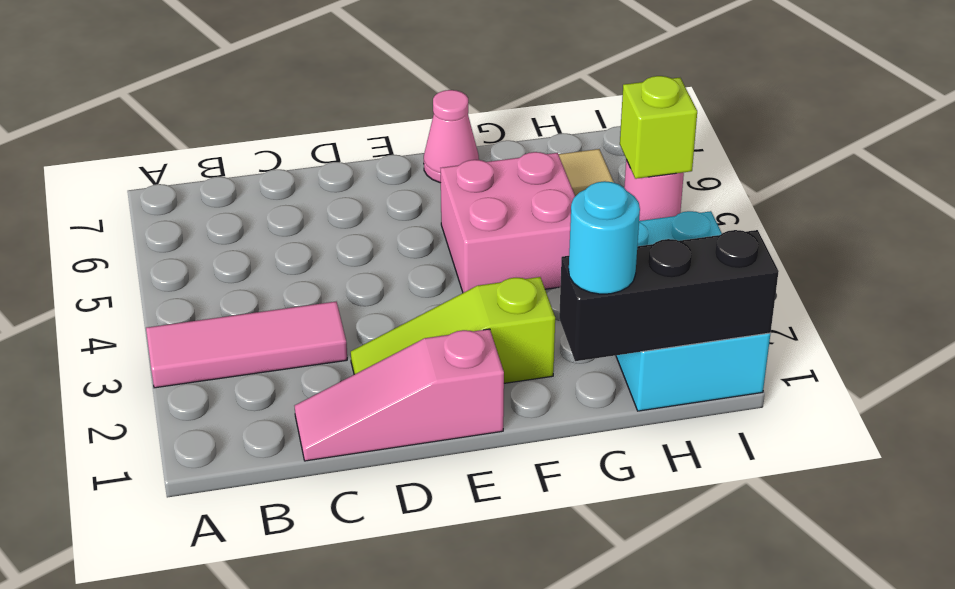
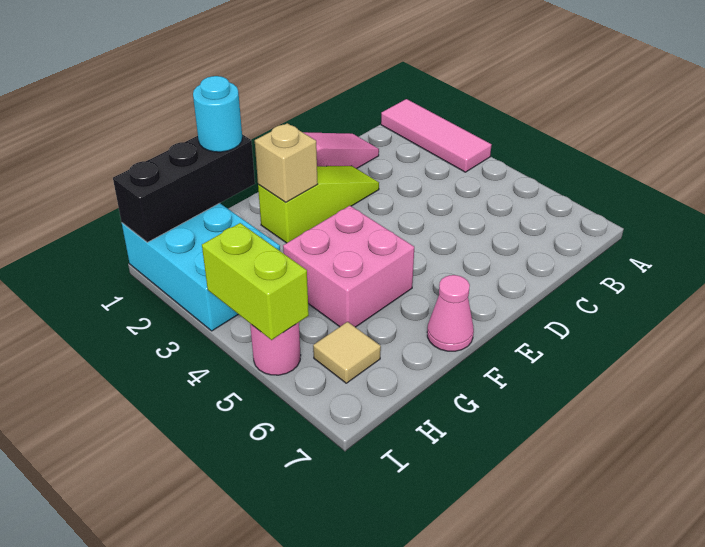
pink tile A3:C3 level 1 -> pink tile A1:A3 level 1
none -> tan brick F2 level 2
lime brick I5 level 2 -> lime brick I4:I5 level 2

